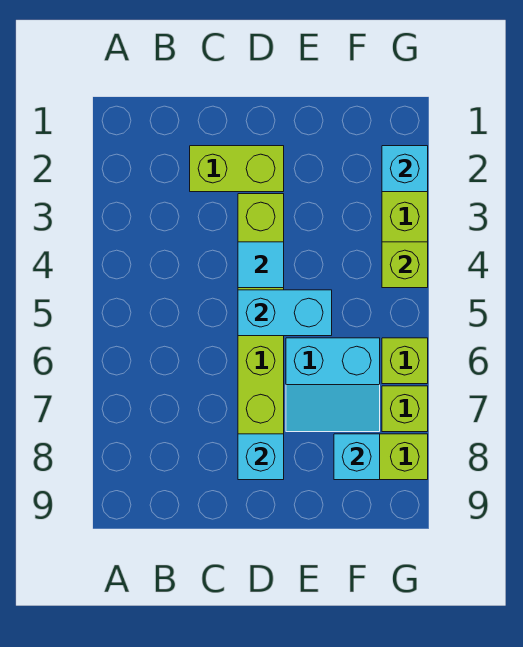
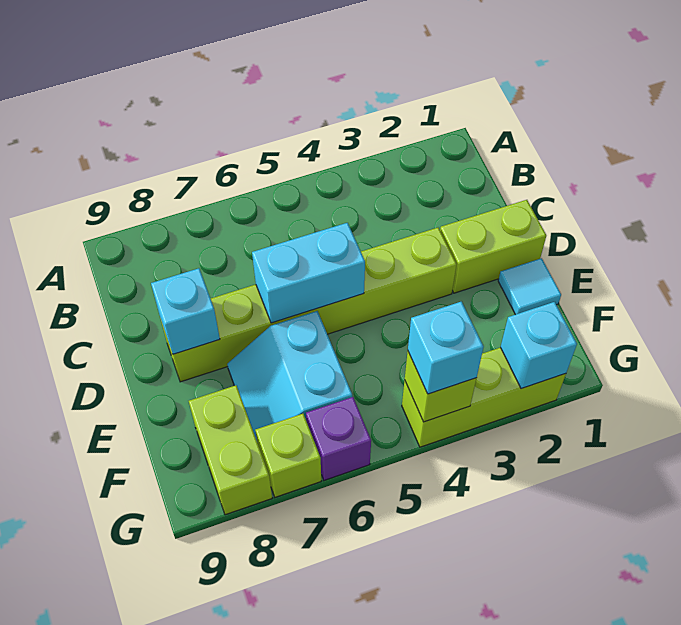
lime brick C2:D2 level 1 -> lime brick D1:D2 level 1
cyan tile D4 level 2 -> cyan tile E1 level 1
cyan brick D5:E5 level 2 -> cyan brick D5:D6 level 2
cyan brick F8 level 2 -> cyan brick G4 level 3
lime brick G6 level 1 -> purple brick G6 level 1

